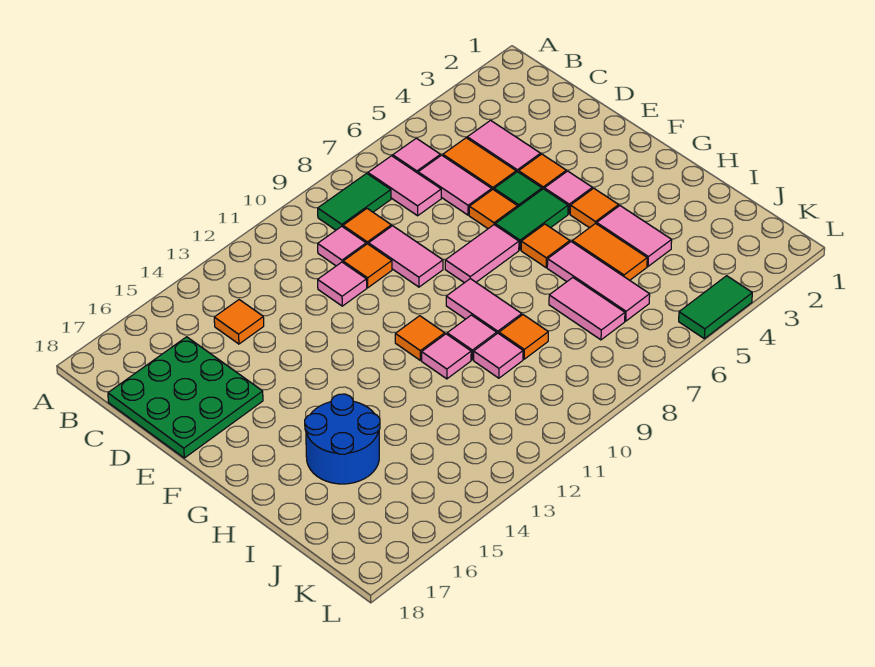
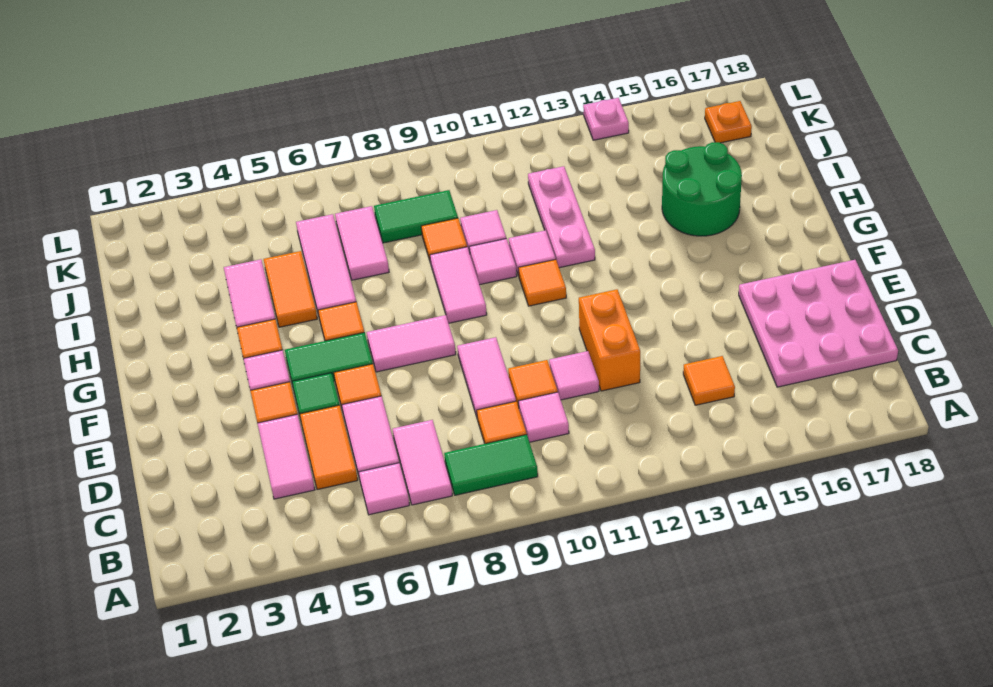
green plate C16:E18 level 1 -> pink plate C16:E18 level 1
none -> orange brick D12:E12 level 1
none -> pink plate H12:J12 level 1
blue round brick H15:I16 level 1 -> green round brick H15:I16 level 1
none -> orange plate K17 level 1
green tile L4:L5 level 1 -> green tile J8:J9 level 1
none -> pink plate L14 level 1

